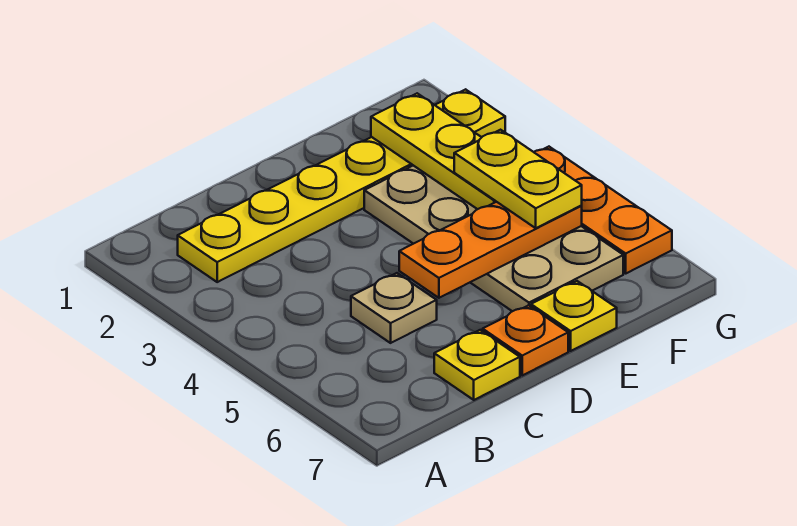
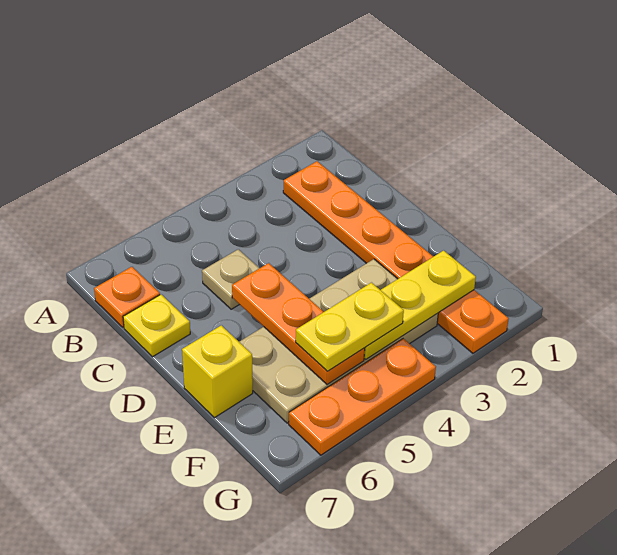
yellow plate B2:G2 level 1 -> orange plate B2:G2 level 1
orange plate D7 level 1 -> orange plate B7 level 1
yellow plate E7 level 1 -> yellow brick E7 level 1

